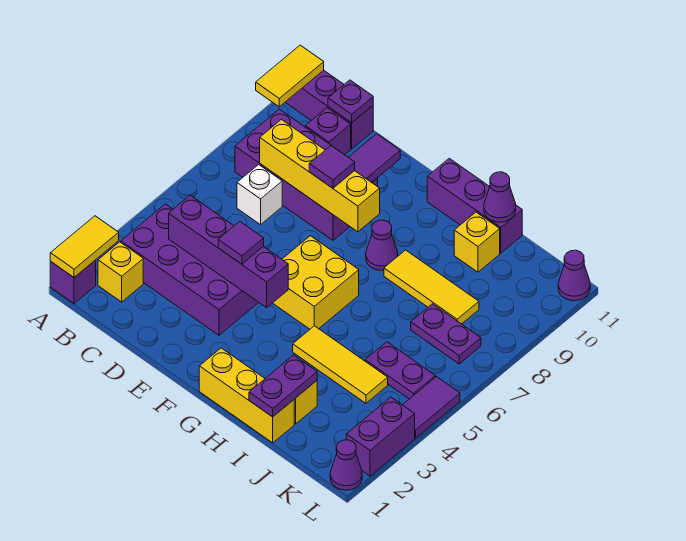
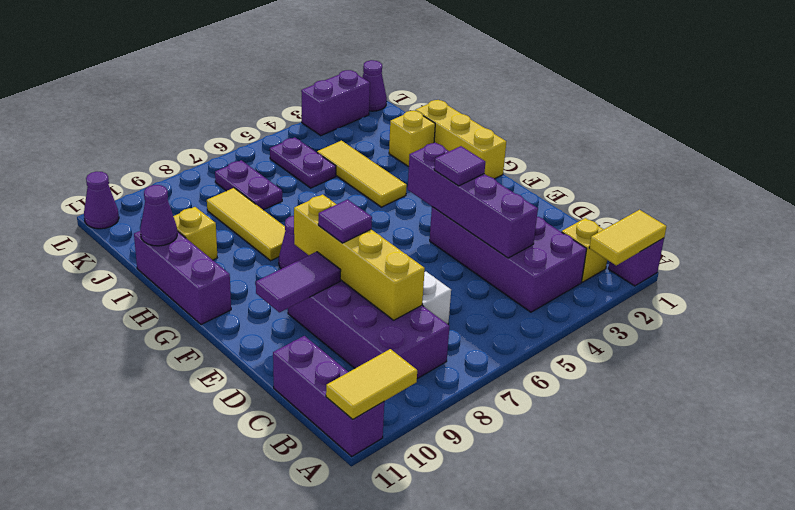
purple brick C10 level 1 -> none
purple plate C11 level 2 -> none
yellow brick F5:G6 level 1 -> none
purple plate I1:I2 level 2 -> none
purple tile L4:L5 level 1 -> none

